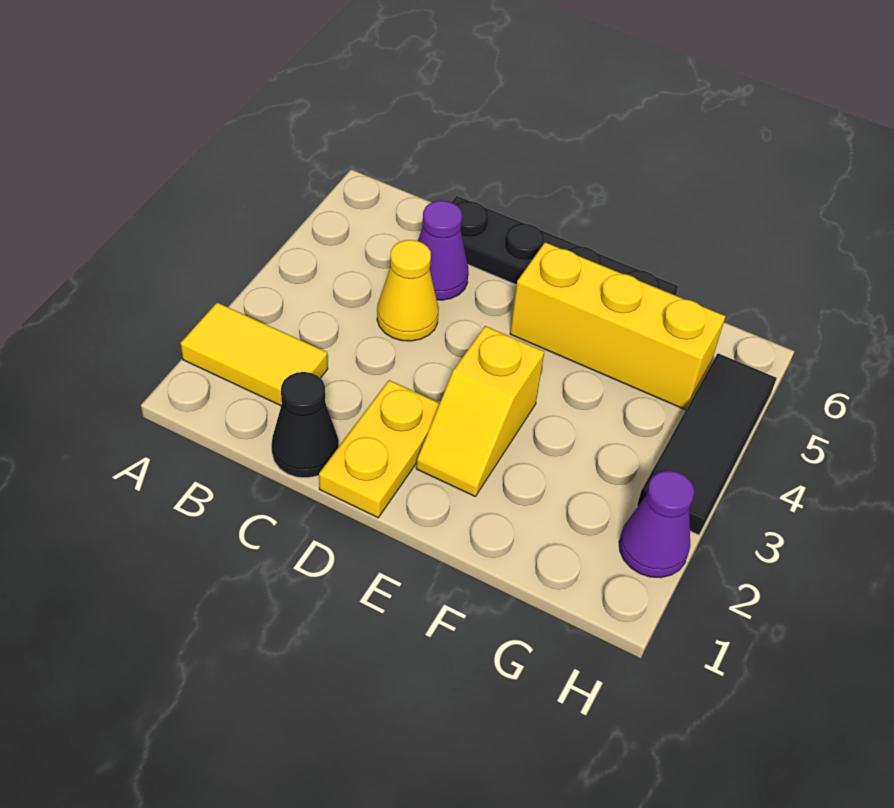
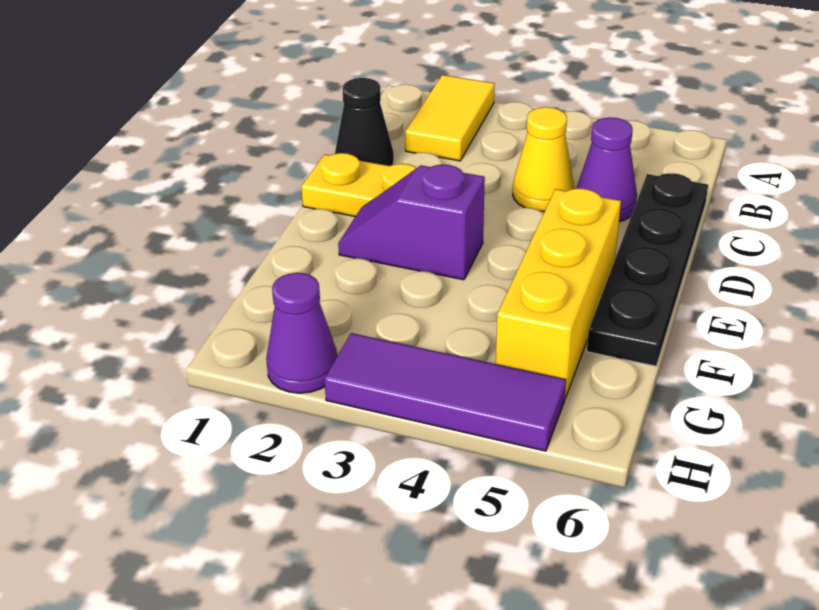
yellow slope E2:E3 level 1 top 3 -> purple slope E2:E3 level 1 top 3
black tile H3:H5 level 1 -> purple tile H3:H5 level 1

